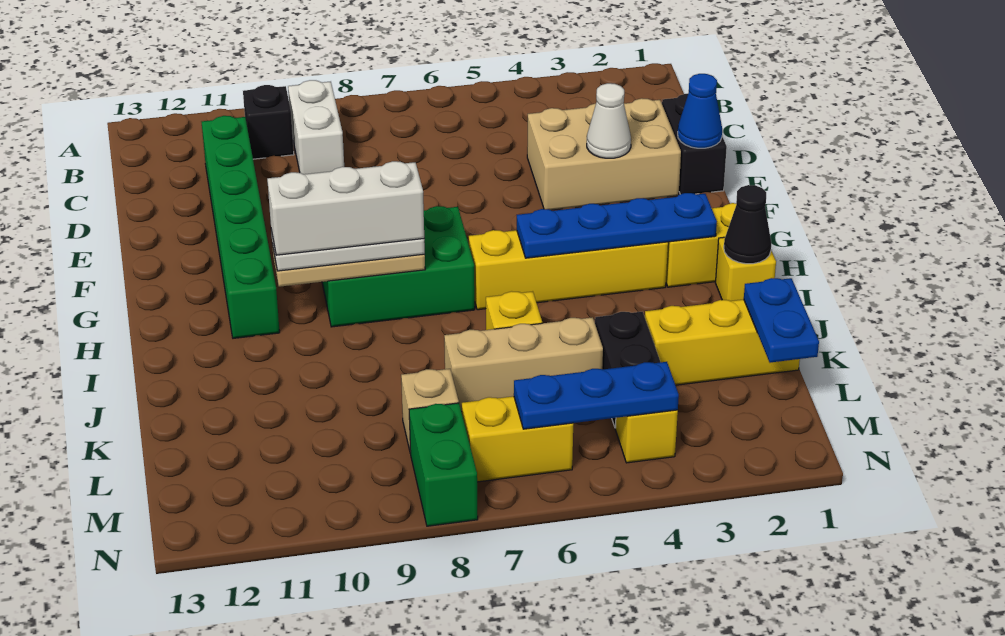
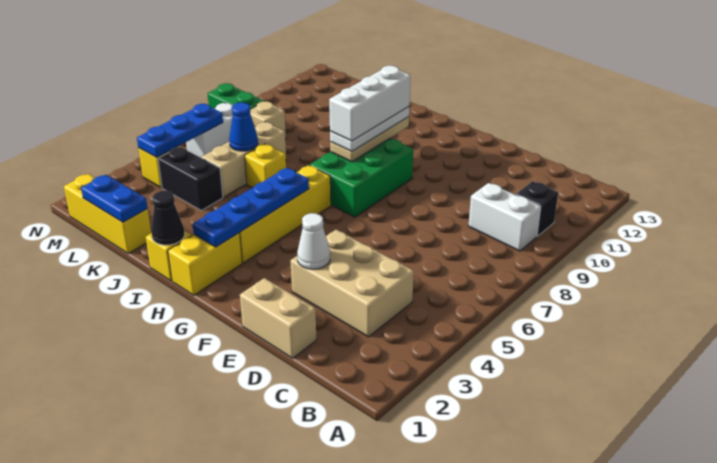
green brick C11:H11 level 1 -> none
black brick D1:E1 level 1 -> tan brick D1:E1 level 1
tan brick D2:E4 level 1 -> tan brick C3:E4 level 1
blue cone E1 level 2 -> blue cone K6 level 2
yellow brick K1:K3 level 1 -> yellow brick K1:M1 level 1
yellow brick M6:M7 level 1 -> white brick M6:M7 level 1

